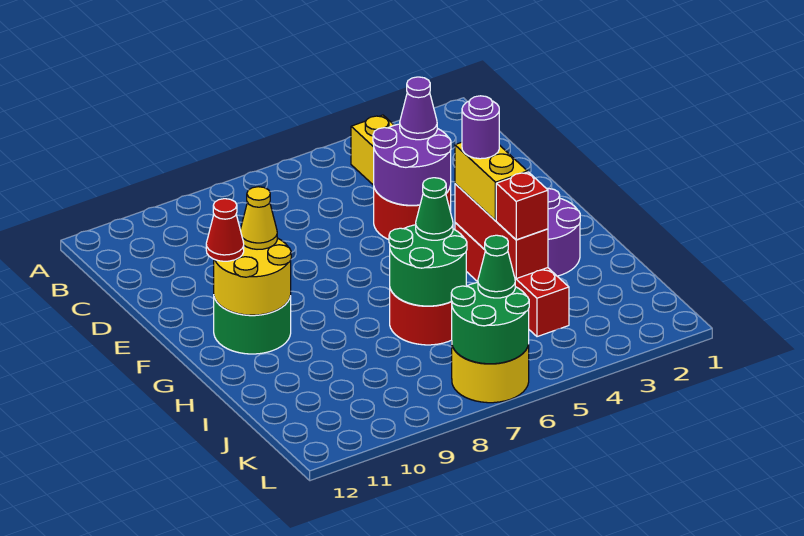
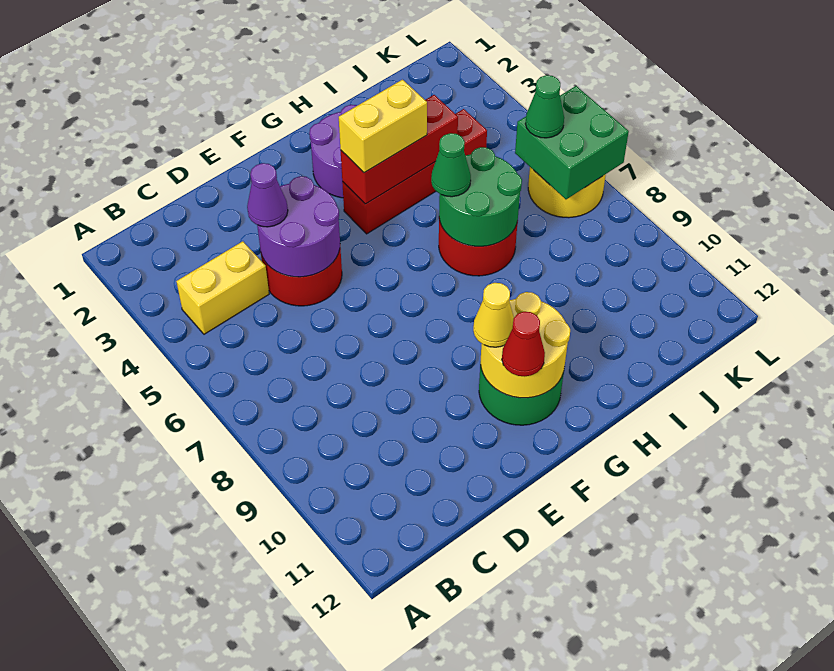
purple round brick G4 level 4 -> none
red brick I4 level 3 -> none
green round brick K6:L7 level 2 -> green brick K6:L7 level 2

